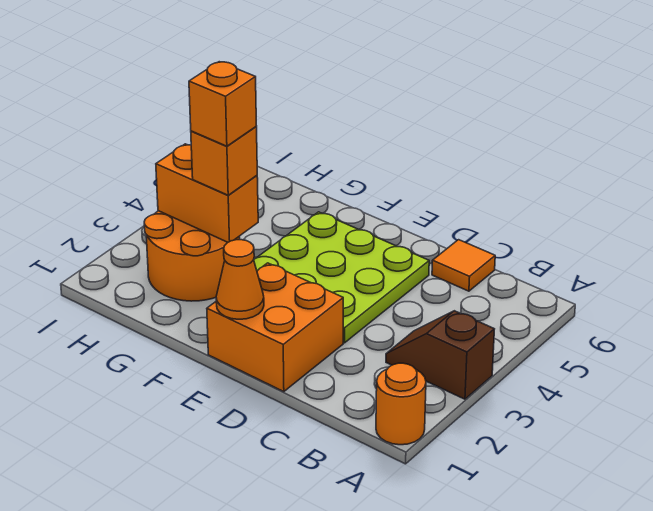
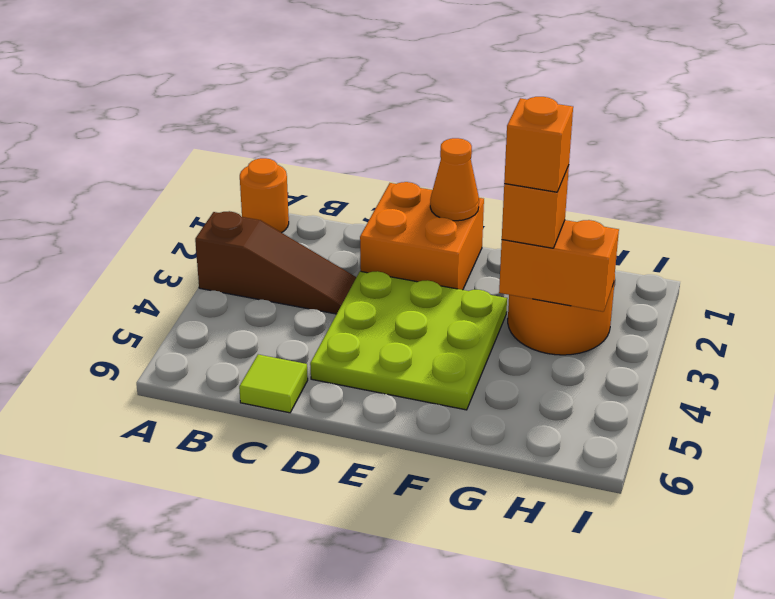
brown slope A3:B3 level 1 top A -> brown slope A3:C3 level 1 top A
orange tile C6 level 1 -> lime tile C6 level 1

